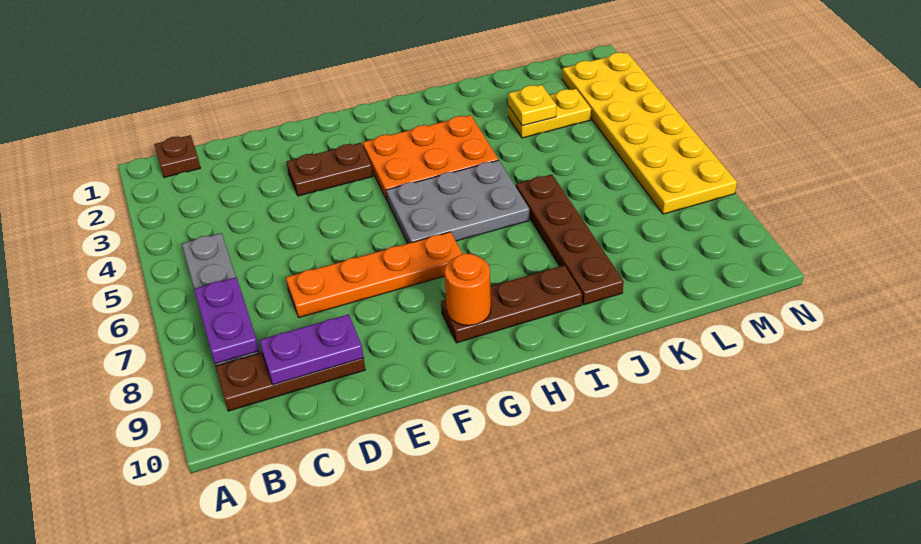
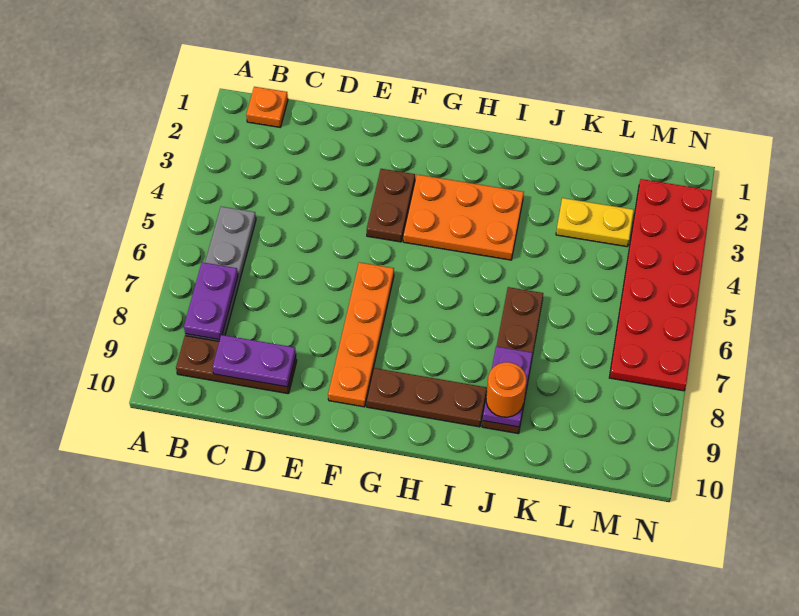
brown plate B1 level 1 -> orange plate B1 level 1
orange plate D7:G7 level 1 -> orange plate F6:F9 level 1
brown plate E3:F3 level 1 -> brown plate F3:F4 level 1
grey plate G5:I6 level 1 -> none
orange round brick G9 level 2 -> orange round brick J9 level 3
none -> purple plate J8:J9 level 2
yellow plate K3 level 2 -> none
yellow plate M2:N7 level 1 -> red plate M2:N7 level 1

